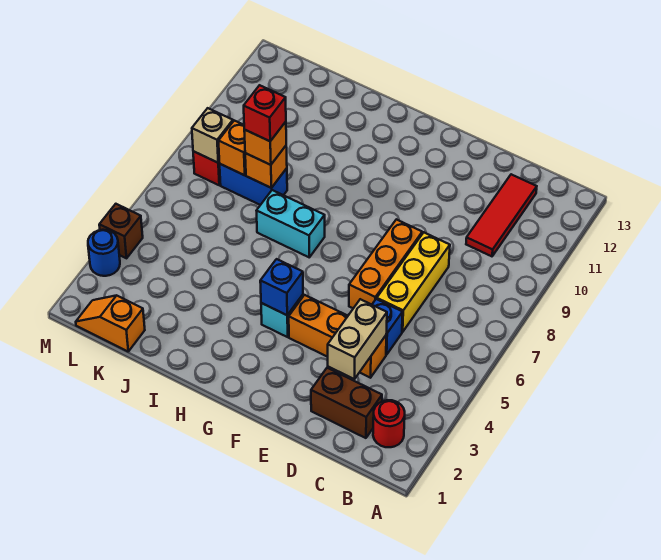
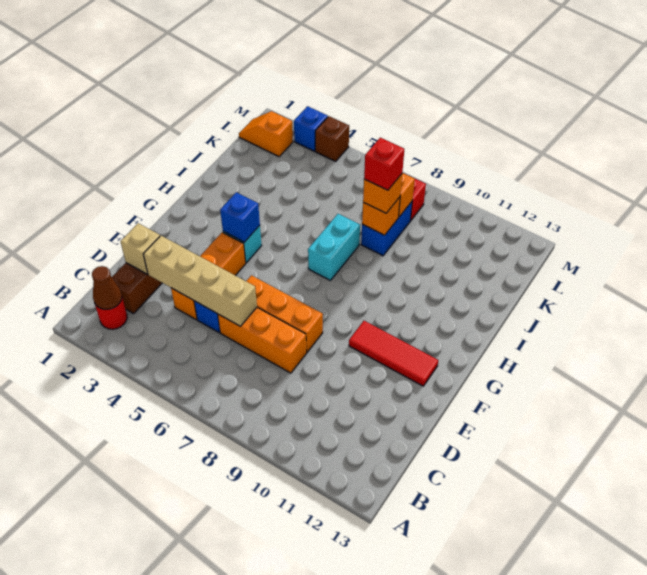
none -> brown cone B2 level 2
red tile C10:C12 level 1 -> red tile F10:F12 level 1
tan brick D3:D4 level 2 -> tan brick D3:D6 level 2
yellow brick D6:D8 level 1 -> orange brick D6:D8 level 1
orange slope K1:L1 level 1 top K -> orange slope L1:L2 level 1 top 2
tan brick L8 level 2 -> tan brick D2 level 2
blue round brick M3 level 1 -> blue brick M3 level 1

